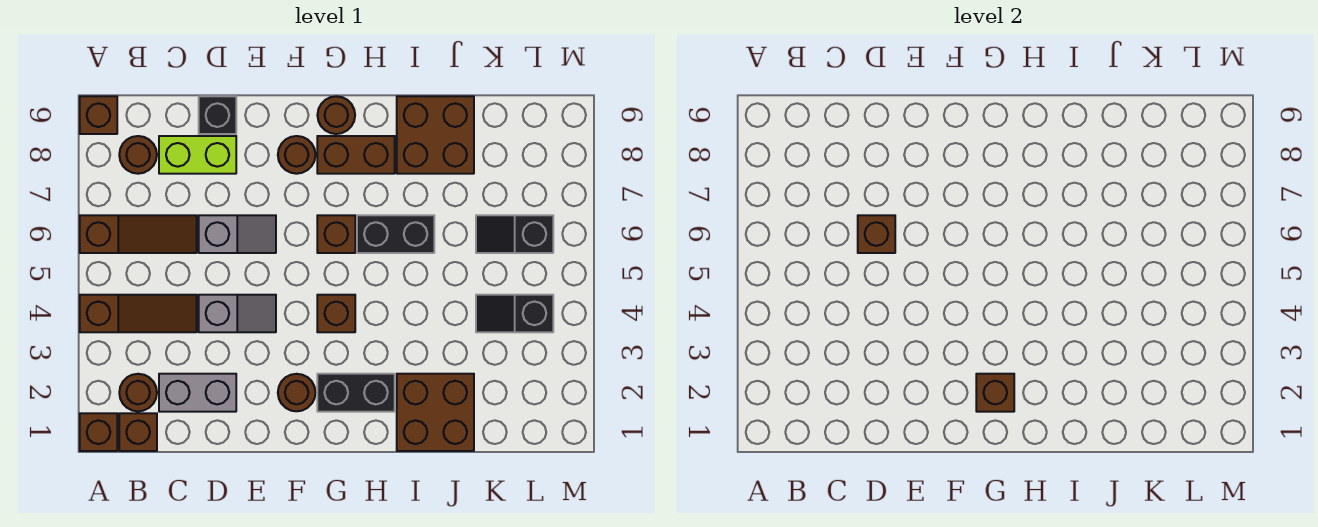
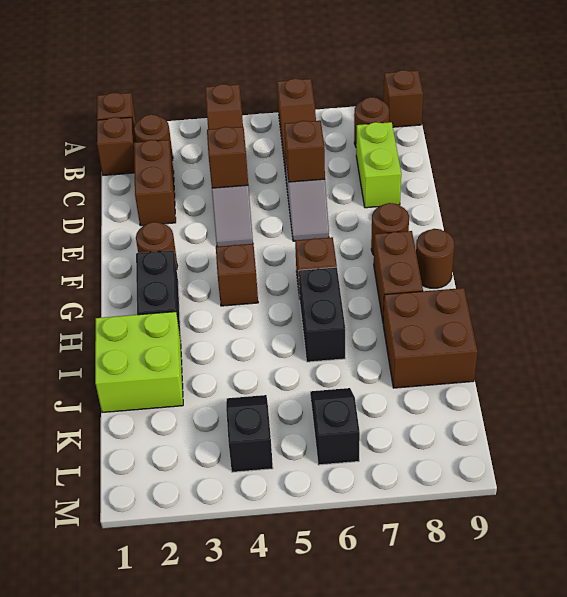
grey brick C2:D2 level 1 -> brown brick C2:D2 level 1
black brick D9 level 1 -> none
brown brick G2 level 2 -> brown brick D4 level 2
brown brick I1:J2 level 1 -> lime brick I1:J2 level 1

